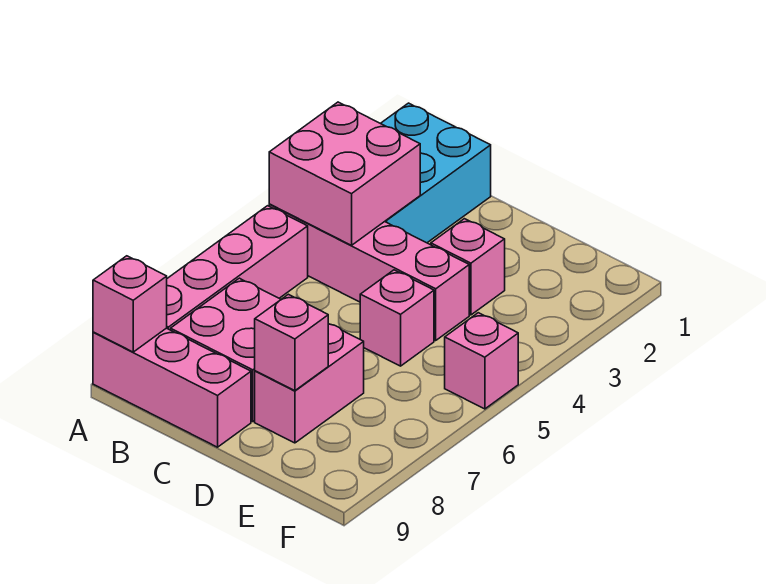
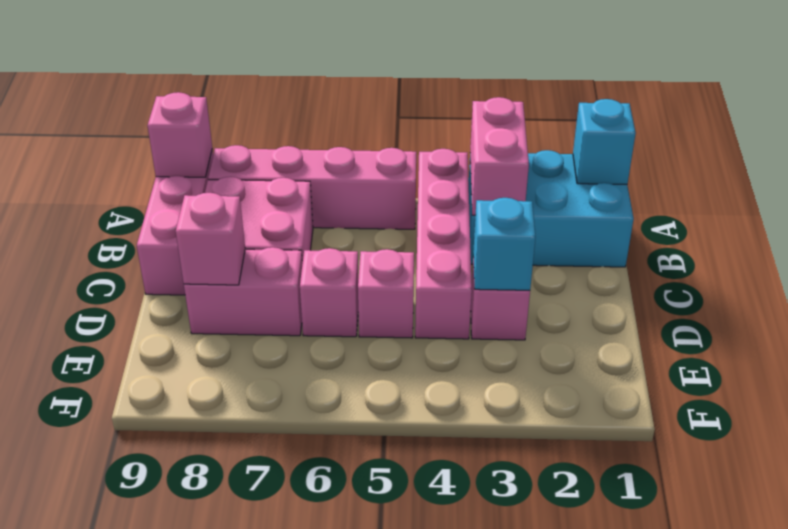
none -> cyan brick A1 level 2
pink brick A3:B4 level 2 -> pink brick A3:B3 level 2
none -> cyan brick D3 level 2
pink brick F5 level 1 -> pink brick D6 level 1

